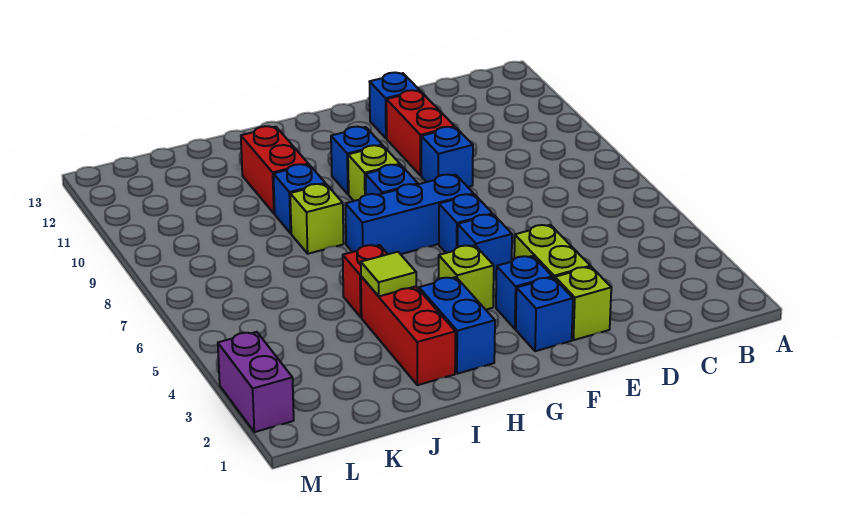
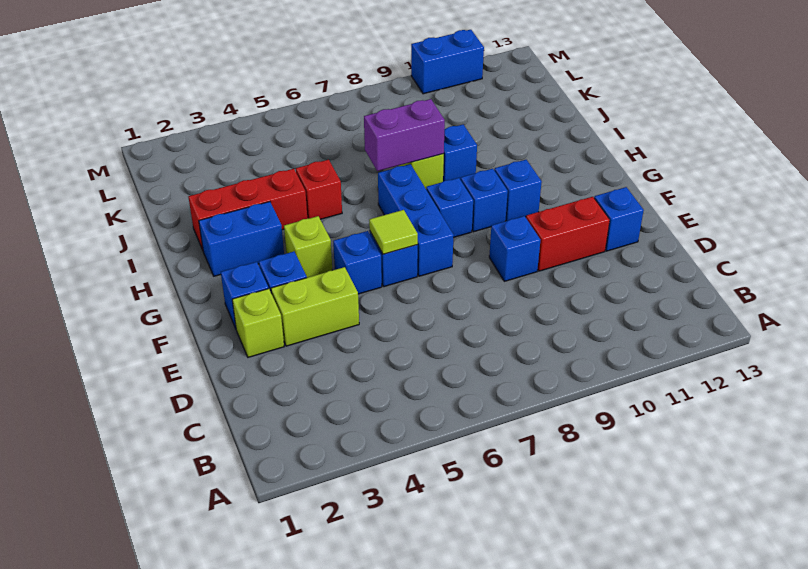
lime brick G9 level 1 -> blue brick G9 level 1
lime tile I4 level 2 -> lime tile F6 level 2
red brick I10:I11 level 1 -> none
purple brick M2:M3 level 1 -> purple brick I7:I8 level 2
none -> blue brick M10:M11 level 1

